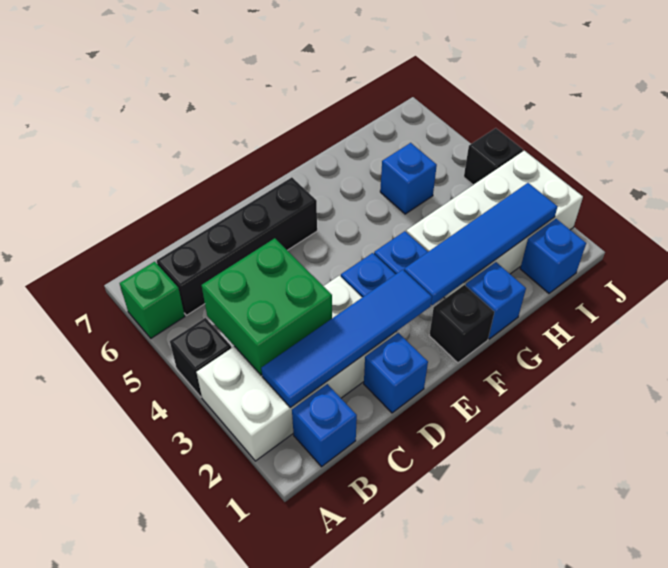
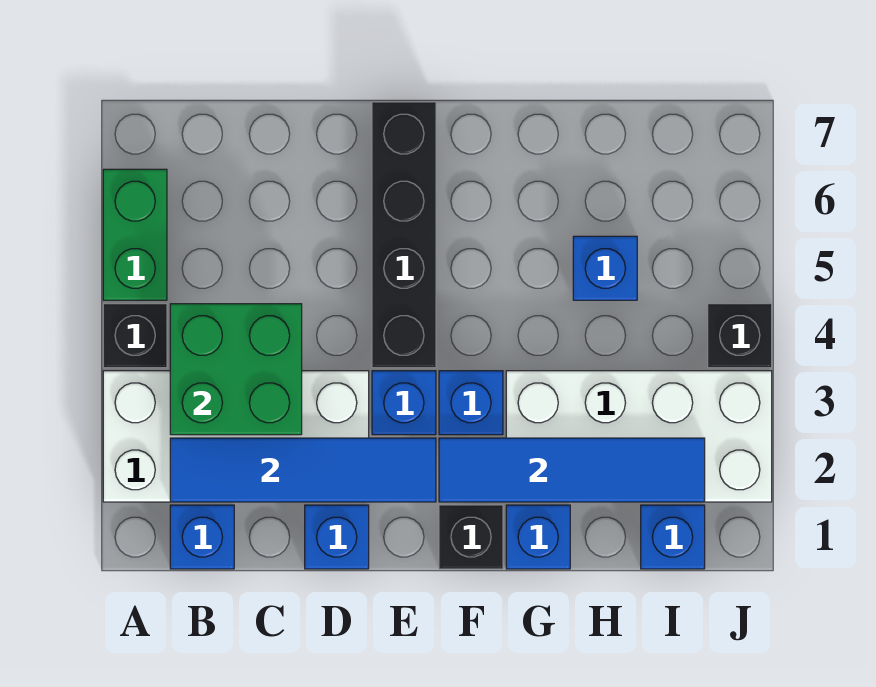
green brick A6 level 1 -> green brick A5:A6 level 1
black brick B6:E6 level 1 -> black brick E4:E7 level 1

